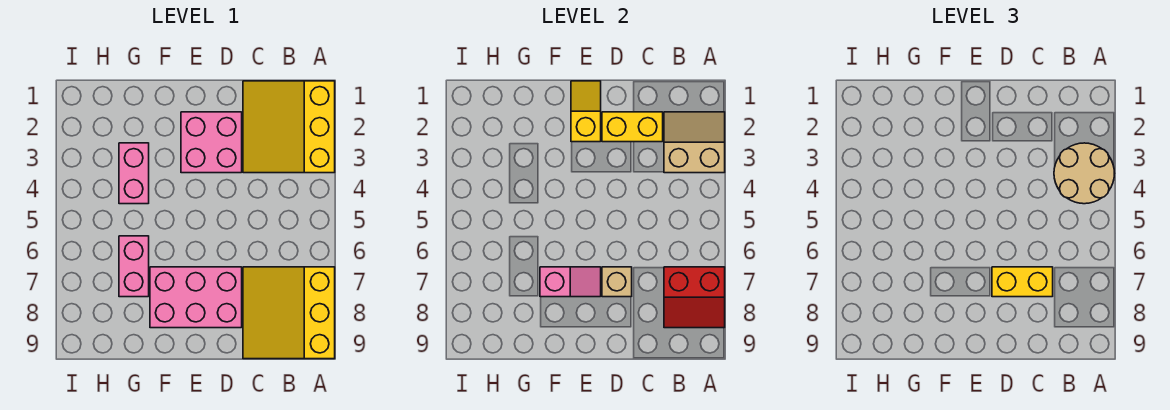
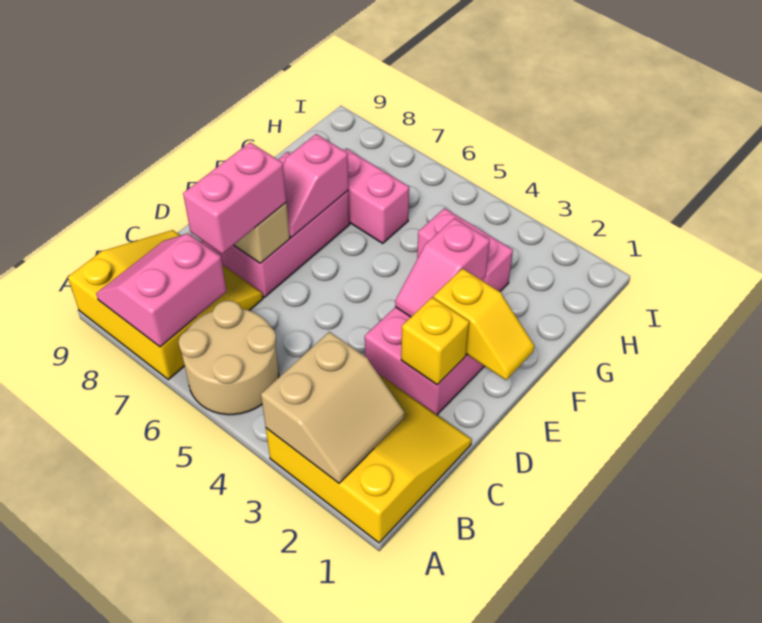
tan round brick A3:B4 level 3 -> tan round brick A5:B6 level 1
red slope A7:B8 level 2 top 7 -> pink slope A7:B8 level 2 top 7
yellow brick C2:D2 level 2 -> yellow brick D2 level 2
yellow brick C7:D7 level 3 -> pink brick C7:D7 level 3
none -> pink slope E3:F3 level 2 top F

